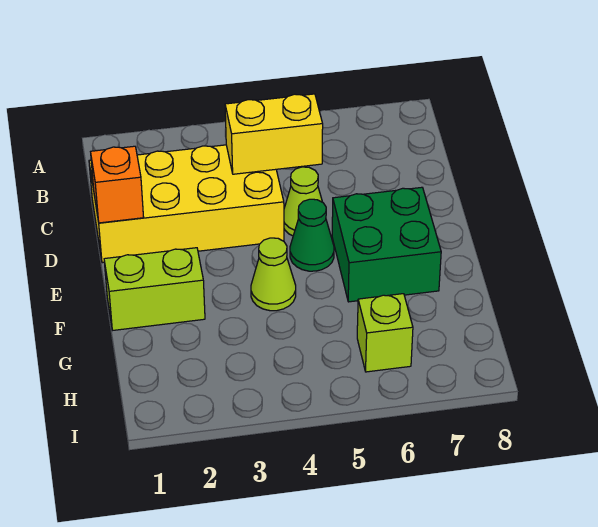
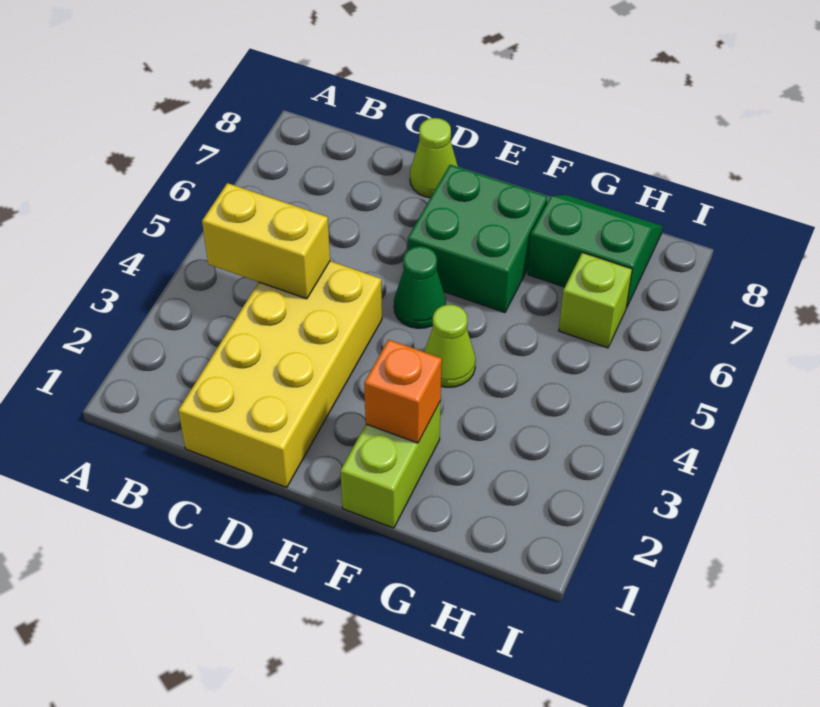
yellow brick C4:C5 level 2 -> yellow brick B4:C4 level 2
orange brick D1 level 2 -> orange brick F2 level 2
lime cone D5 level 1 -> lime cone D8 level 1
none -> green slope G7:H8 level 1 top 7

